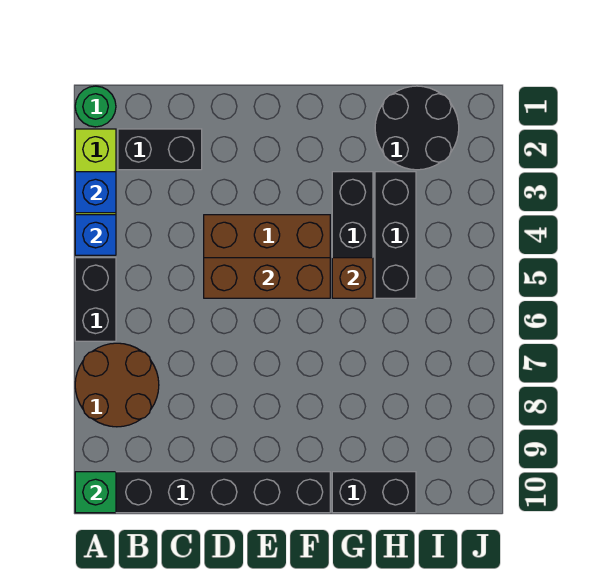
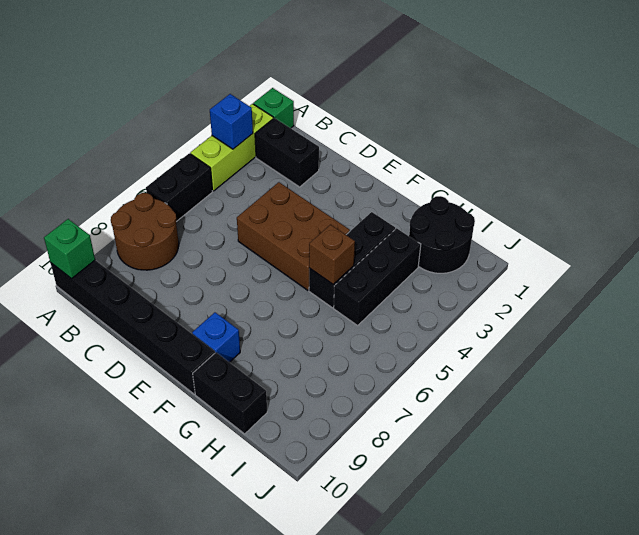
green round brick A1 level 1 -> green brick A1 level 1
blue brick A4 level 2 -> blue brick F9 level 1
brown brick D5:F5 level 2 -> none

